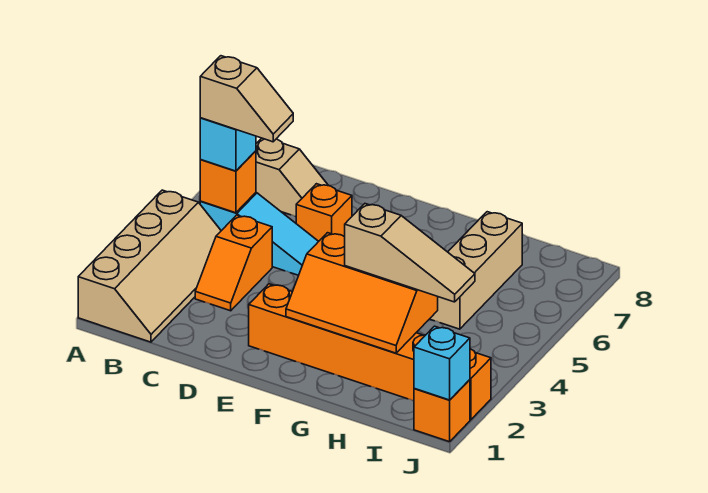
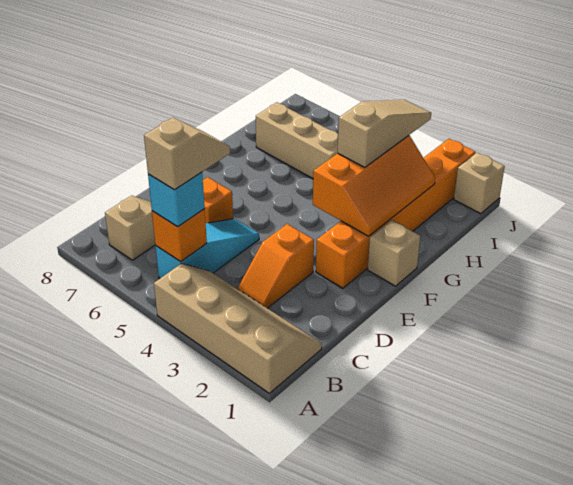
orange slope C3:C4 level 1 top 4 -> orange slope C3:D3 level 1 top D
none -> tan brick F1 level 1
orange brick J1 level 1 -> tan brick J1 level 1
cyan brick J1 level 2 -> none

